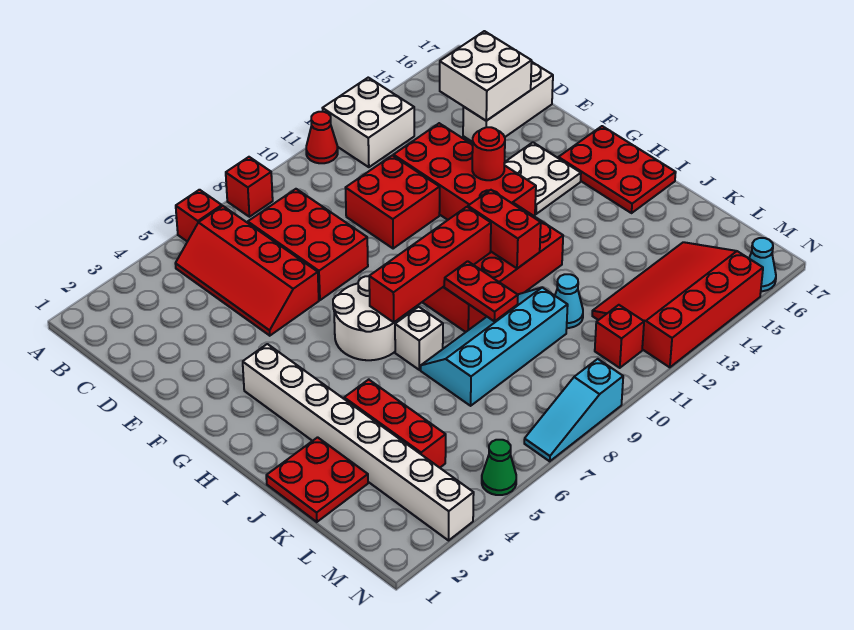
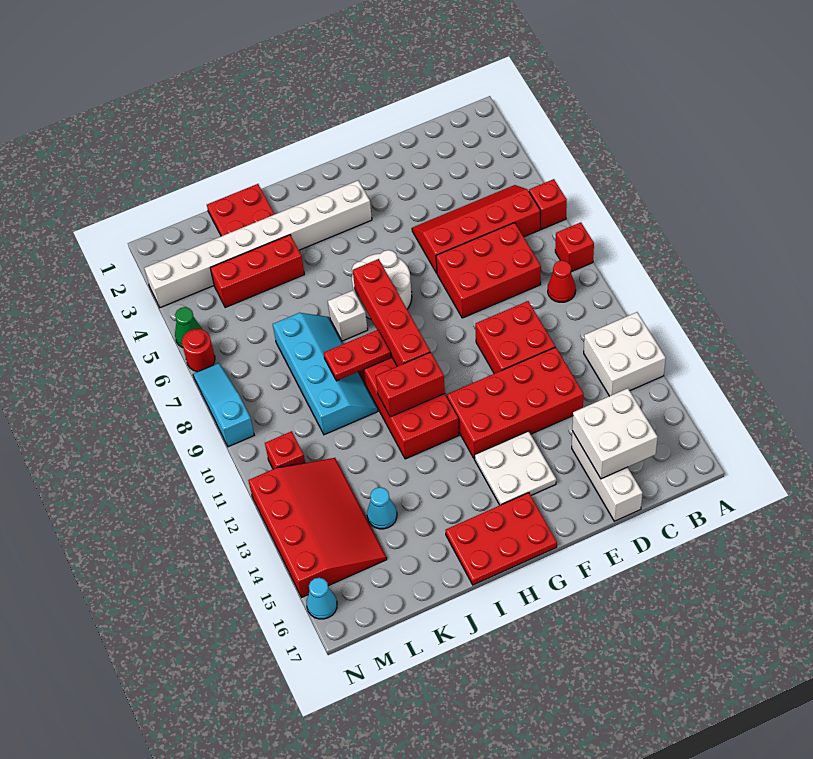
red cone A11 level 1 -> red cone B9 level 1
red round brick F13 level 2 -> red round brick N6 level 1
cyan cone K11 level 1 -> cyan cone K14 level 1

